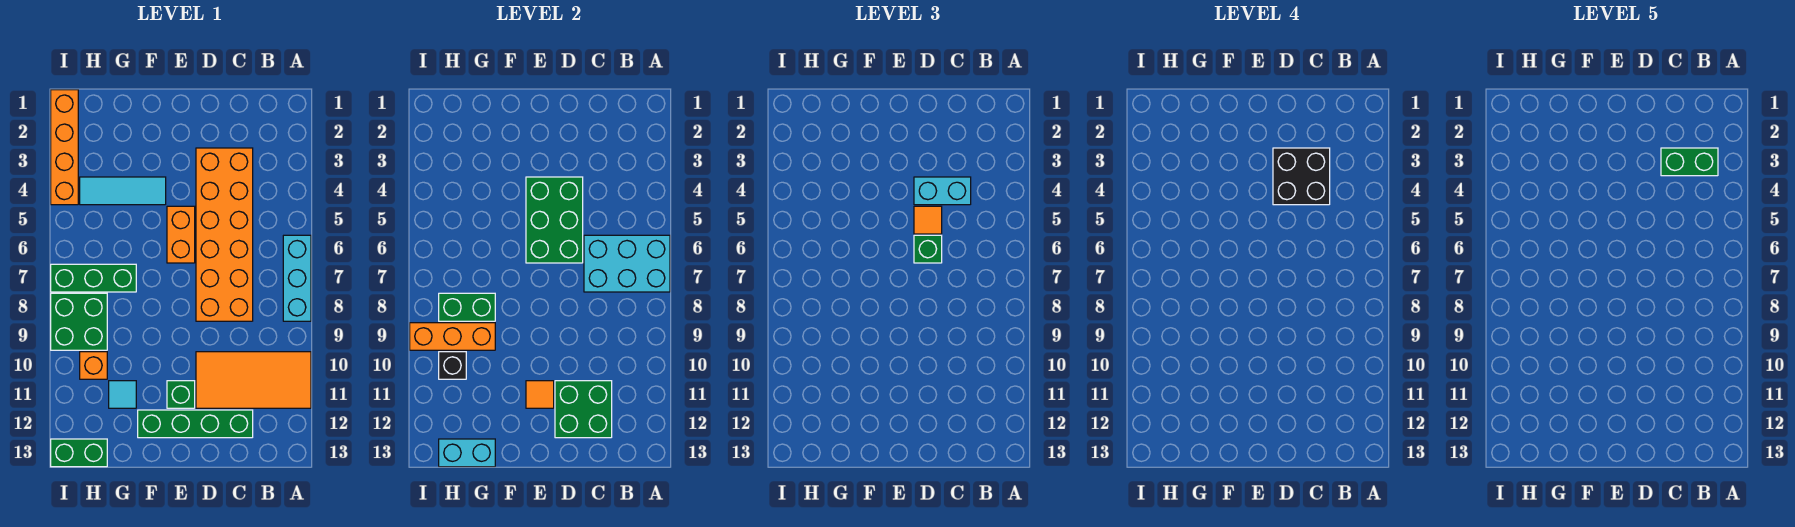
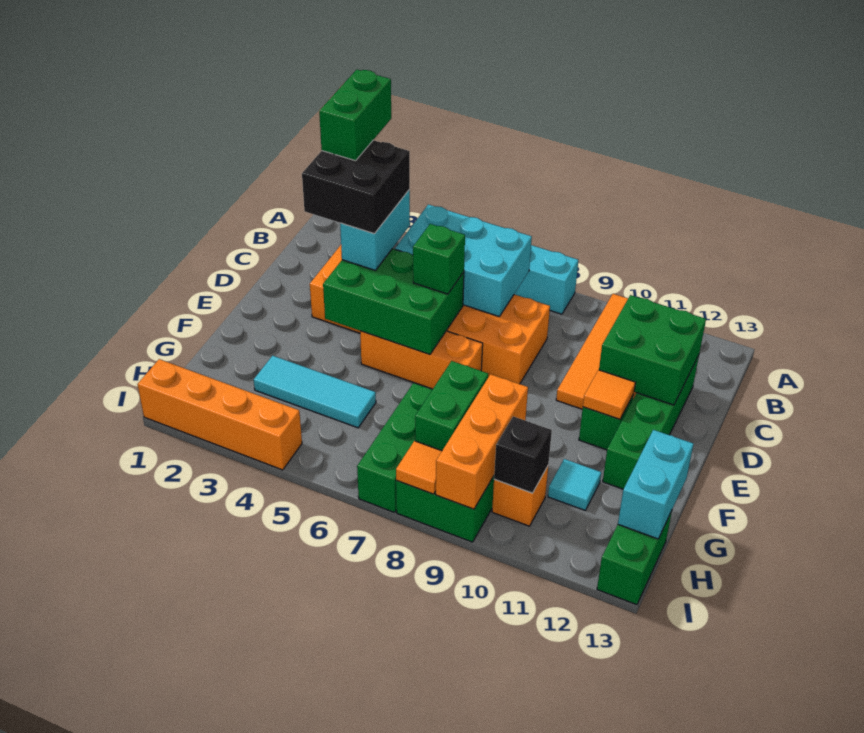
cyan brick A6:C7 level 2 -> cyan brick B5:C7 level 2
orange tile D5 level 3 -> orange tile I8 level 2
orange brick E5:E6 level 1 -> orange brick E5:E7 level 1
cyan tile F4:H4 level 1 -> cyan tile G3:G5 level 1

